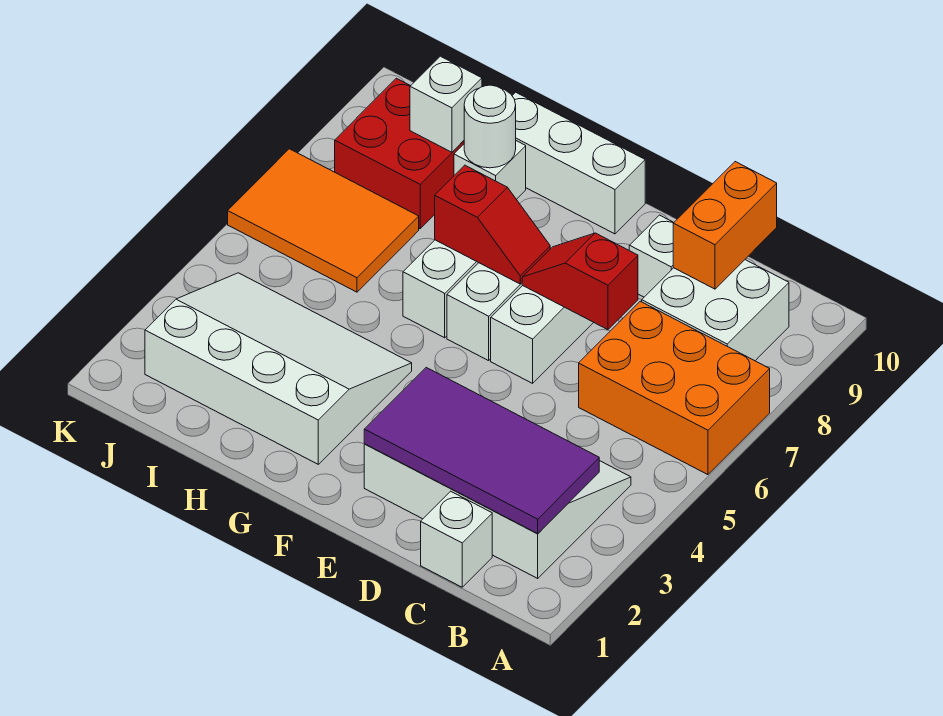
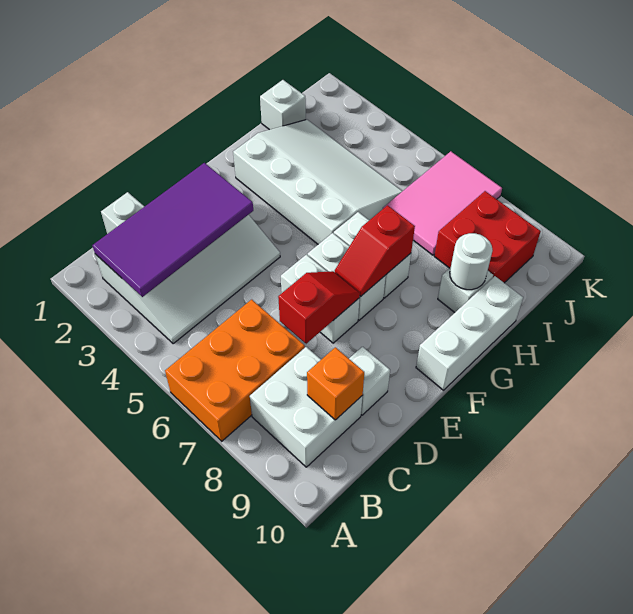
orange brick C9:C10 level 2 -> orange brick C9 level 2
white slope G2:J4 level 1 top 2 -> white slope G2:I5 level 1 top G
orange tile I6:K7 level 1 -> pink tile I6:K7 level 1
white brick I9 level 2 -> white brick I1 level 1

